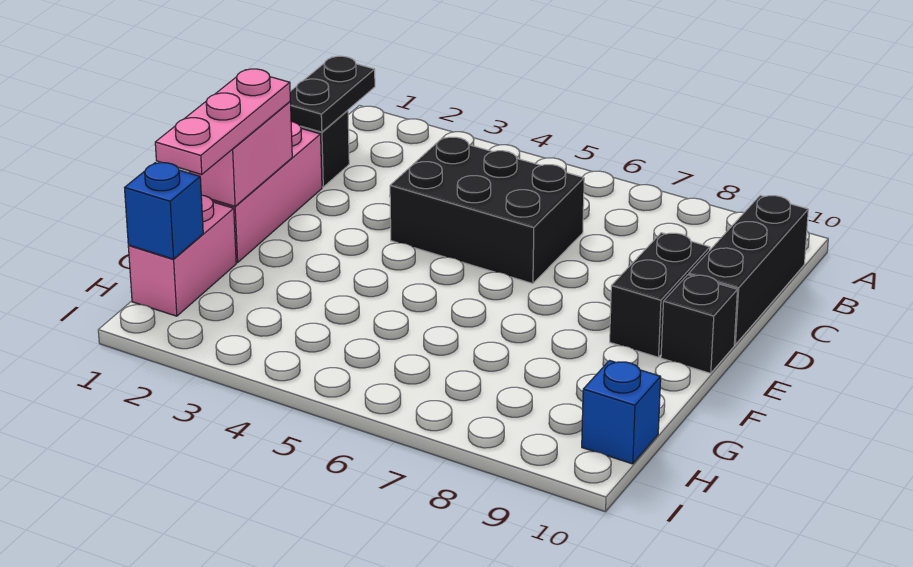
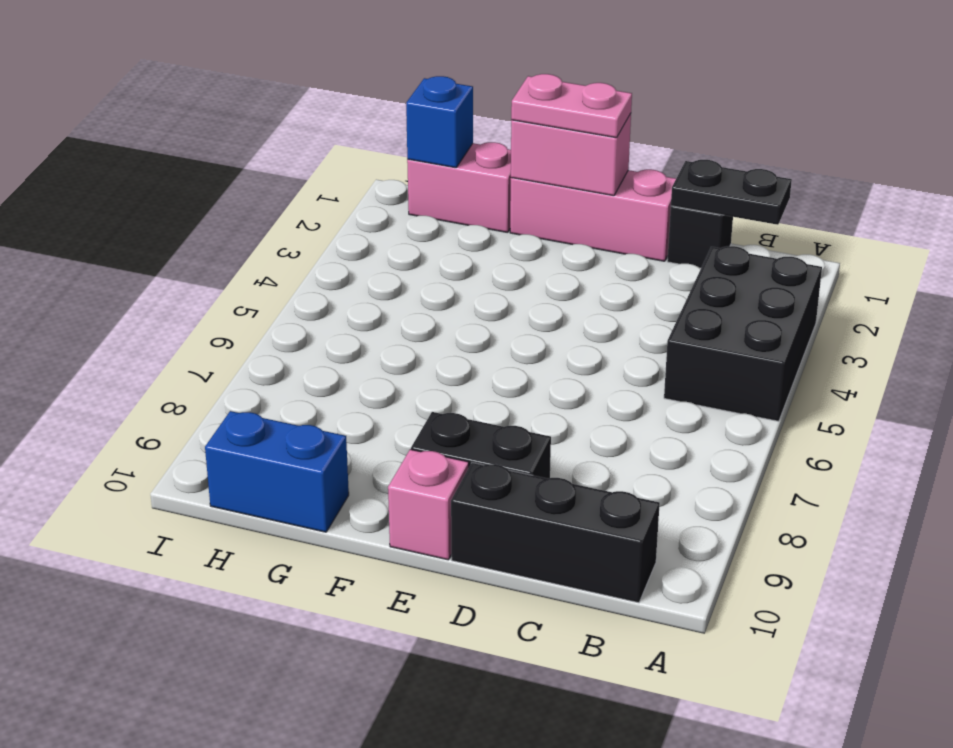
black brick C4:D6 level 1 -> black brick A3:B5 level 1
pink plate E1:G1 level 3 -> pink plate E1:F1 level 3
black brick E10 level 1 -> pink brick E10 level 1
blue brick H10 level 1 -> blue brick G10:H10 level 1

